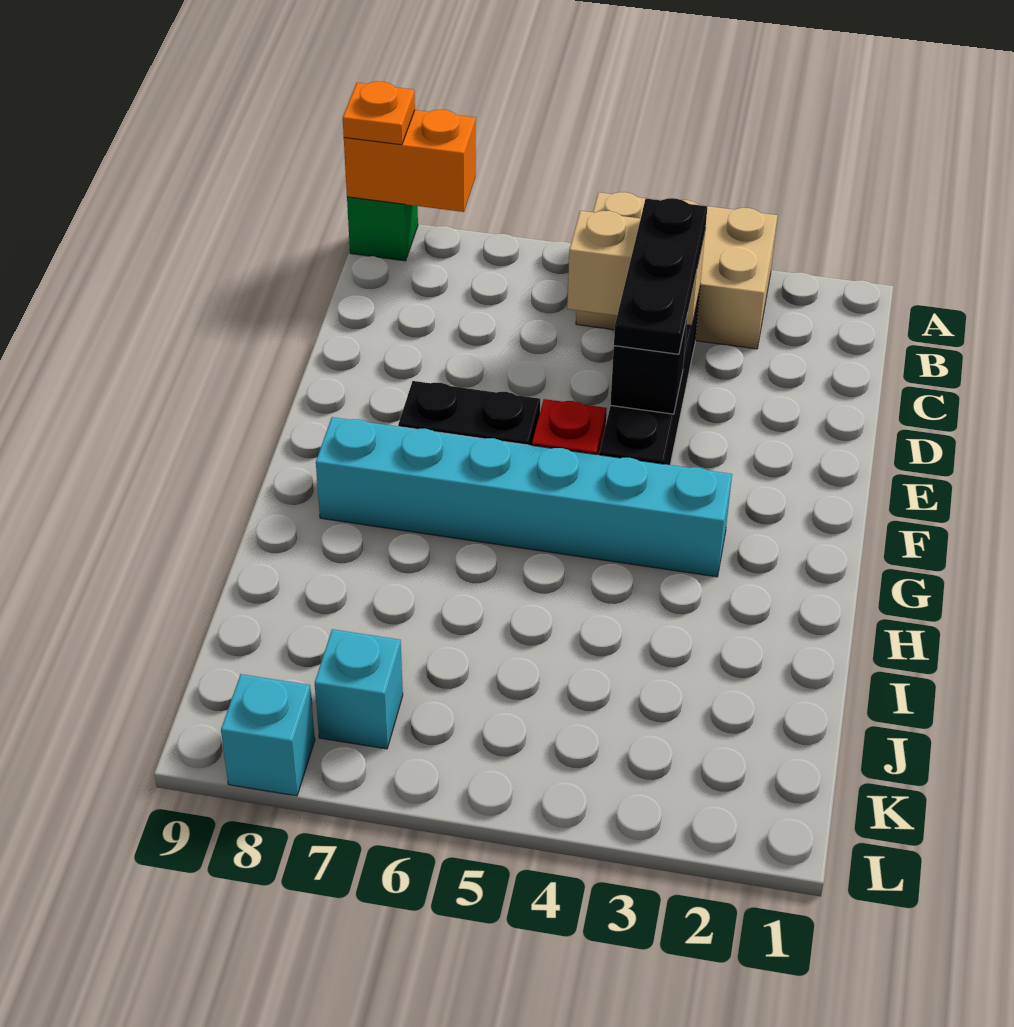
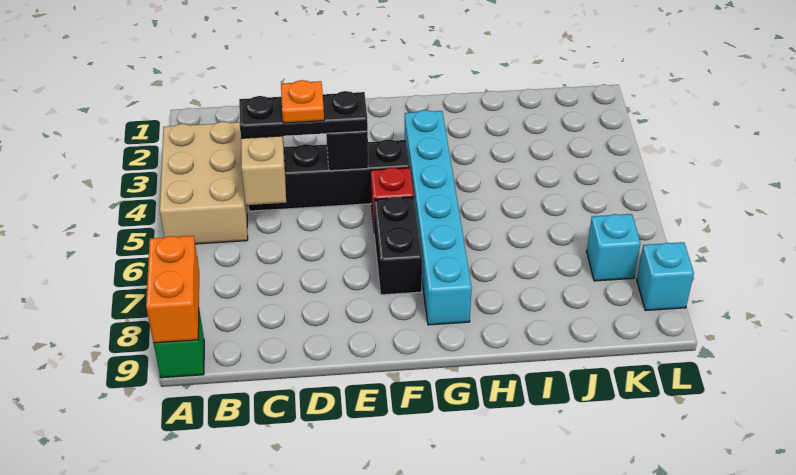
orange plate A9 level 3 -> orange plate D4 level 4

